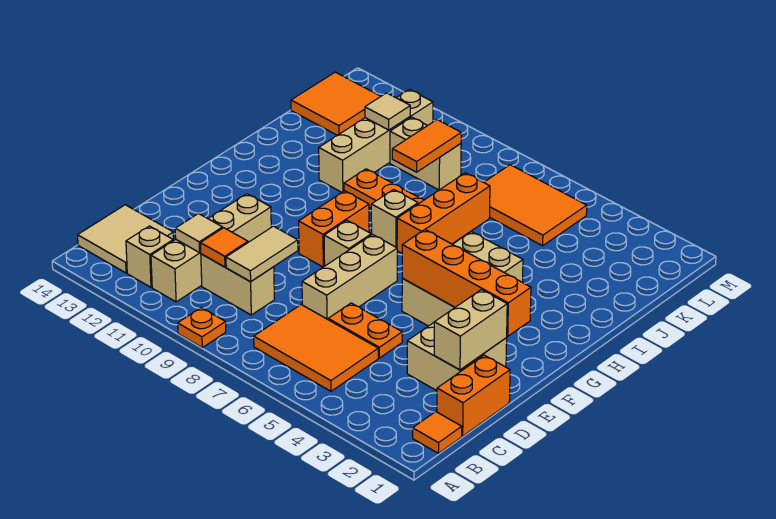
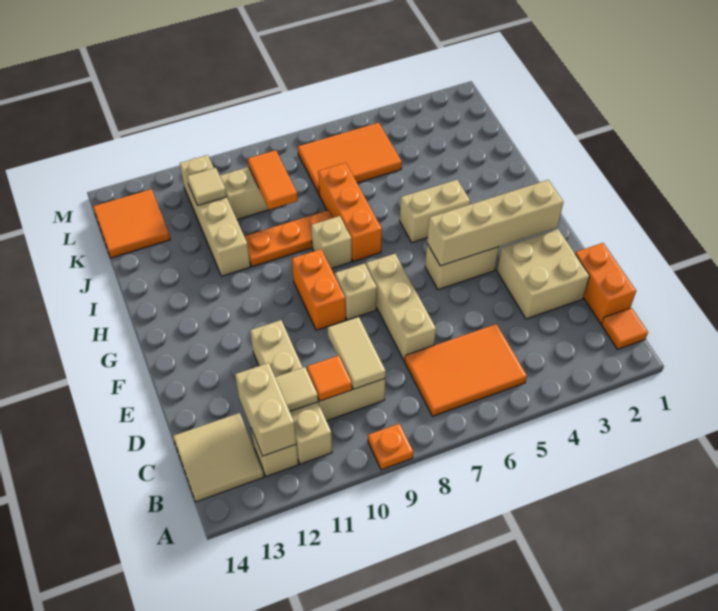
tan brick D2:E2 level 2 -> tan brick B12:C12 level 2
orange plate D5:D6 level 1 -> none
orange brick F2:F5 level 2 -> tan brick F2:F5 level 2

